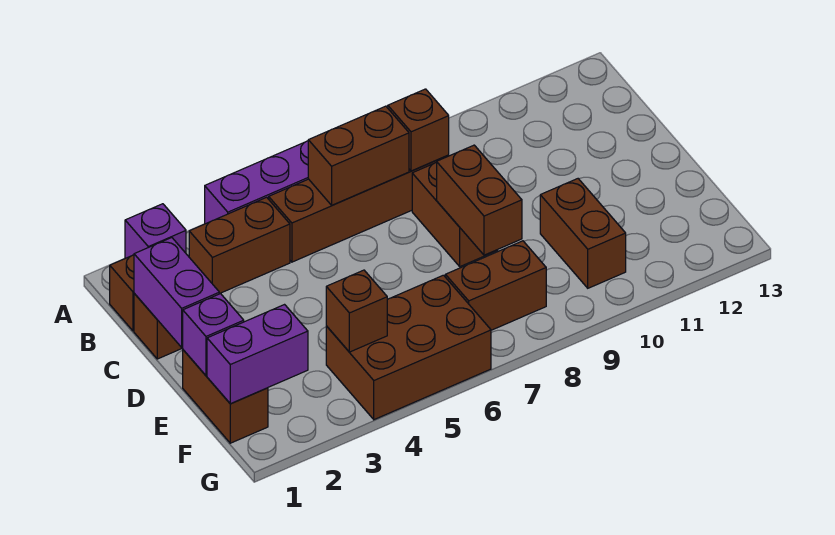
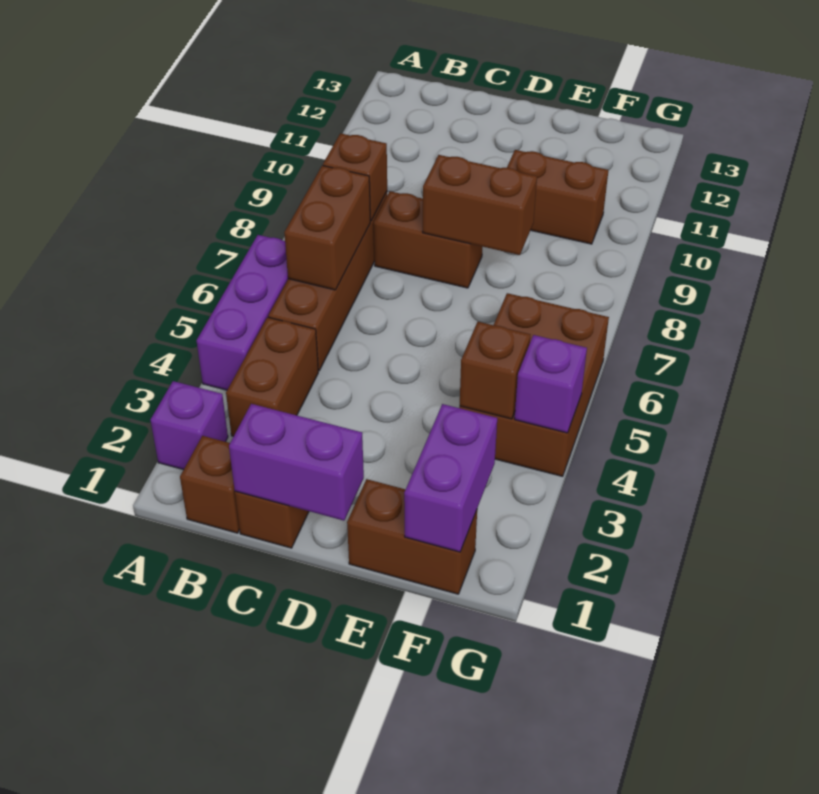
purple brick E1 level 2 -> purple brick G4 level 2
brown brick F7:F8 level 1 -> none

